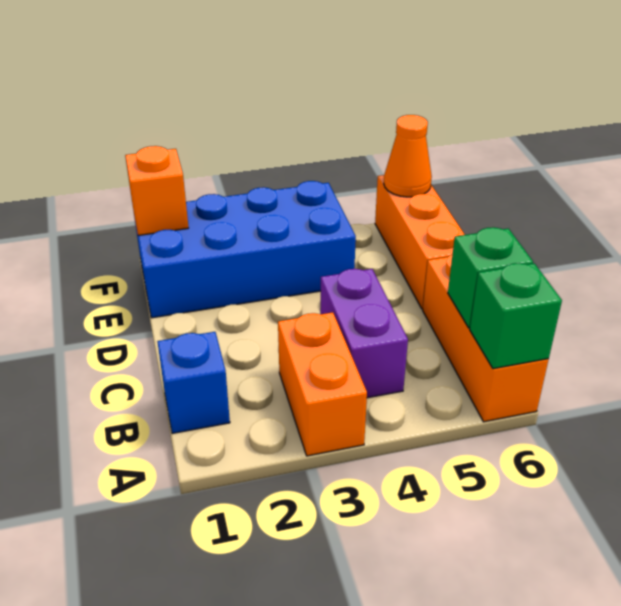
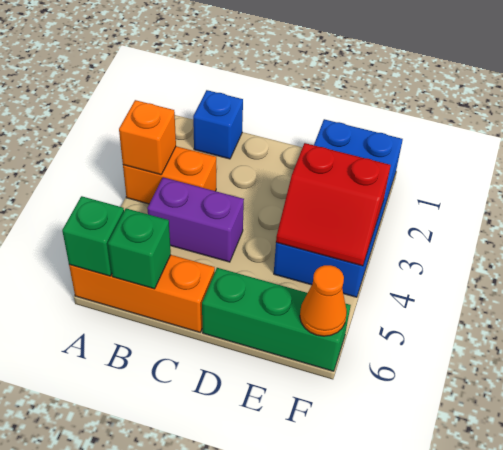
orange brick D6:F6 level 1 -> green brick D6:F6 level 1
none -> red slope E3:F4 level 2 top 3
orange brick F1 level 2 -> orange brick A3 level 2

